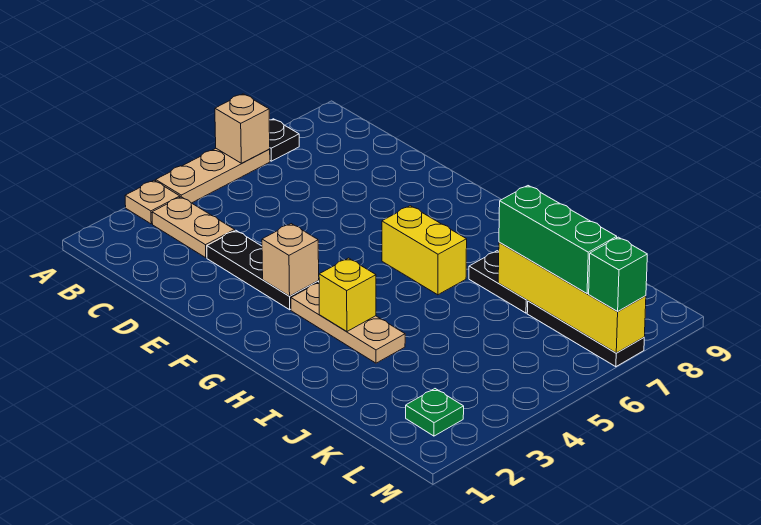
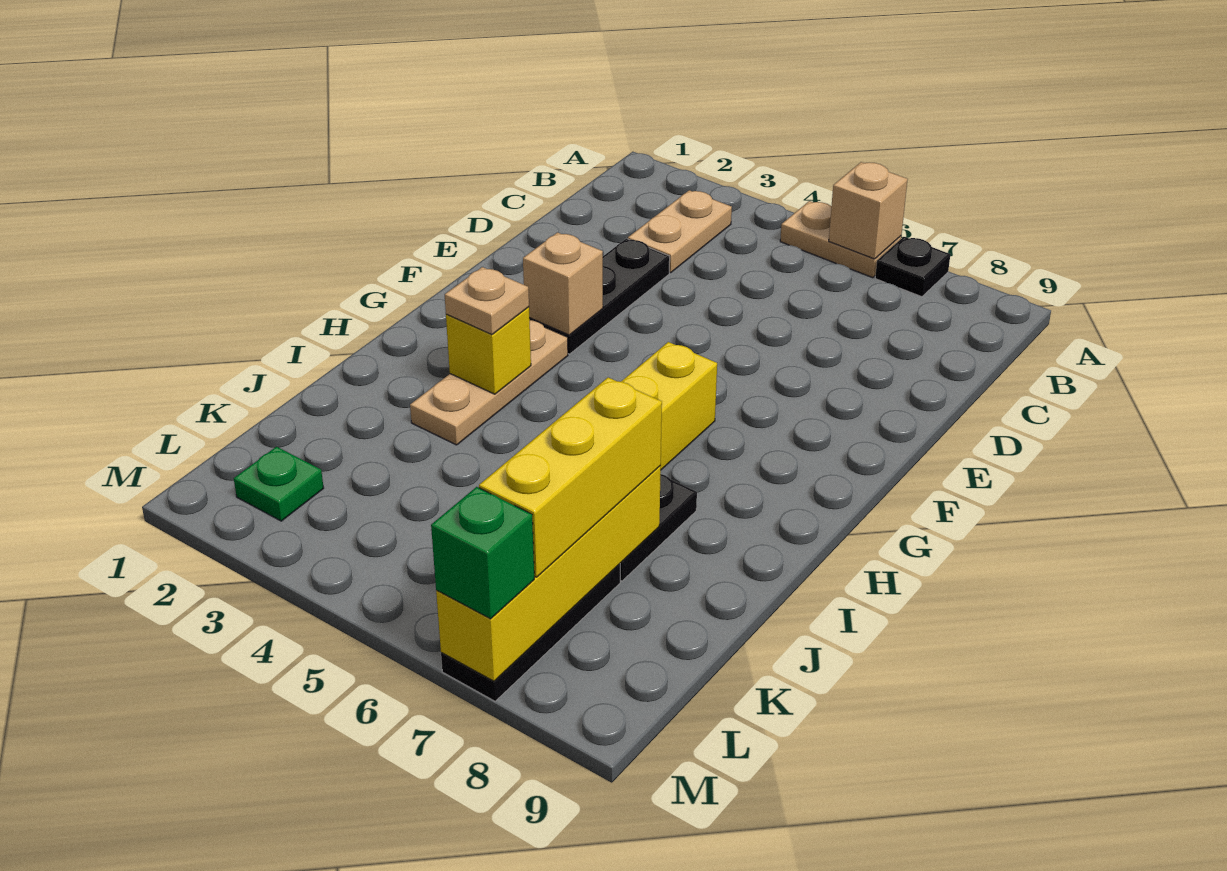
tan plate A3 level 1 -> tan plate H3 level 3
tan plate A4:A6 level 1 -> tan plate A5:A6 level 1
green brick J7:L7 level 3 -> yellow brick J7:L7 level 3

